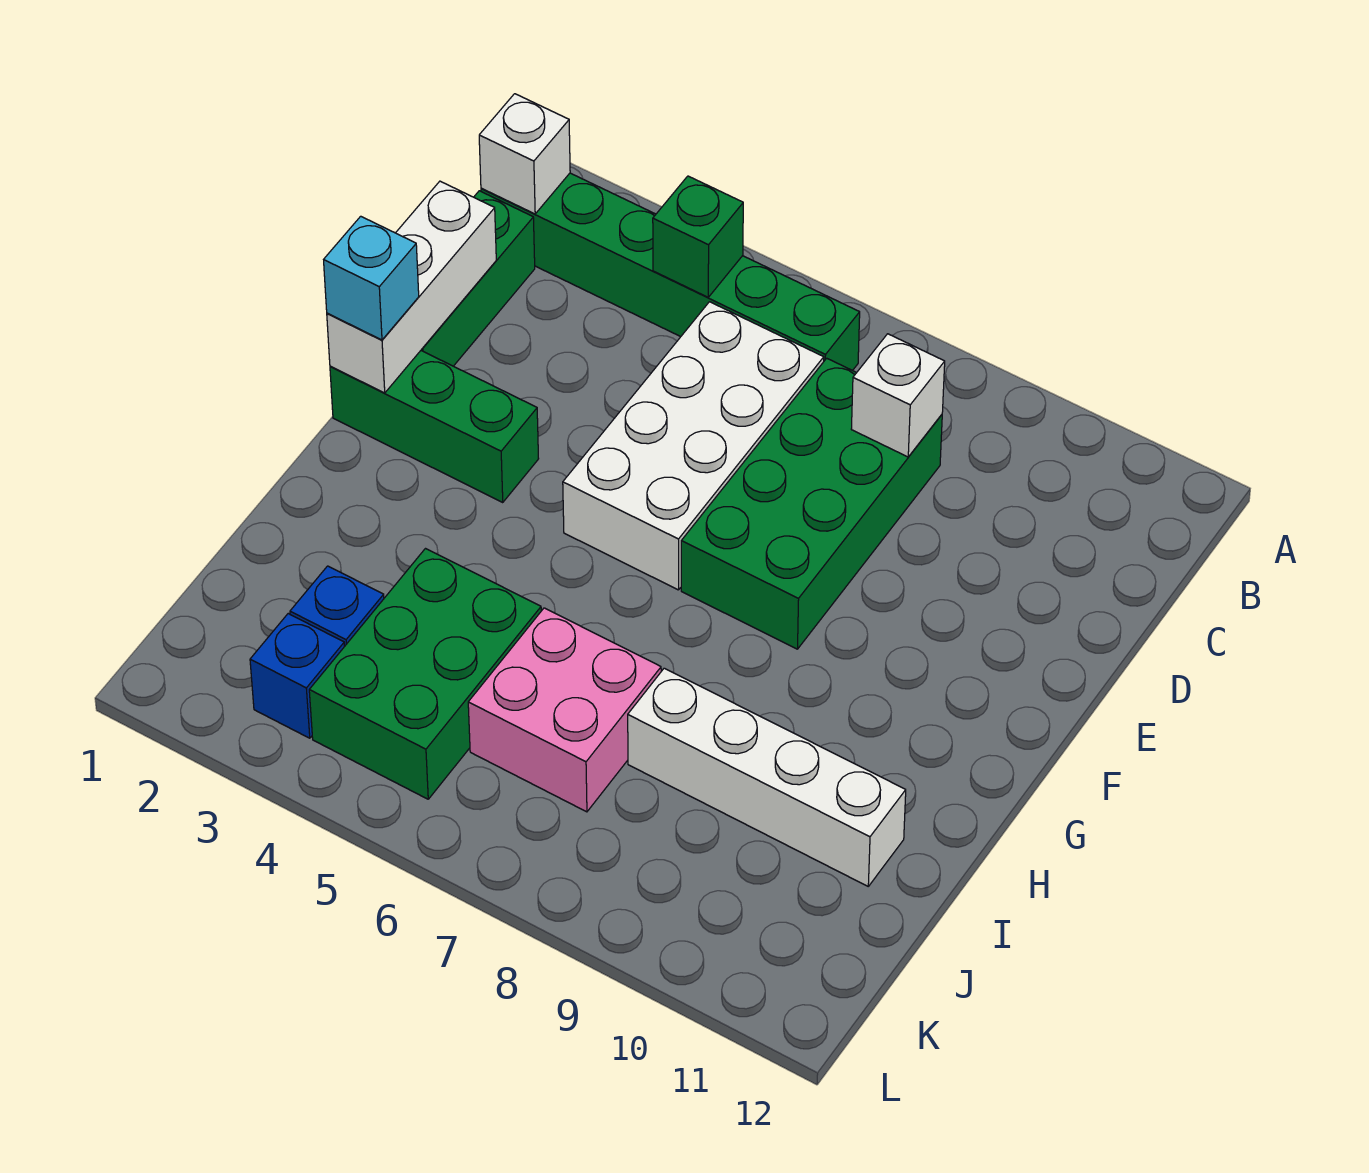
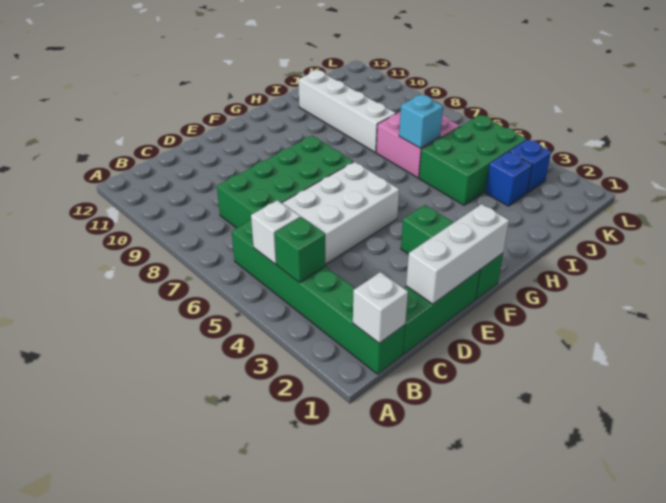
white brick C8 level 2 -> white brick B5 level 2
cyan brick F1 level 3 -> cyan brick I6 level 2

